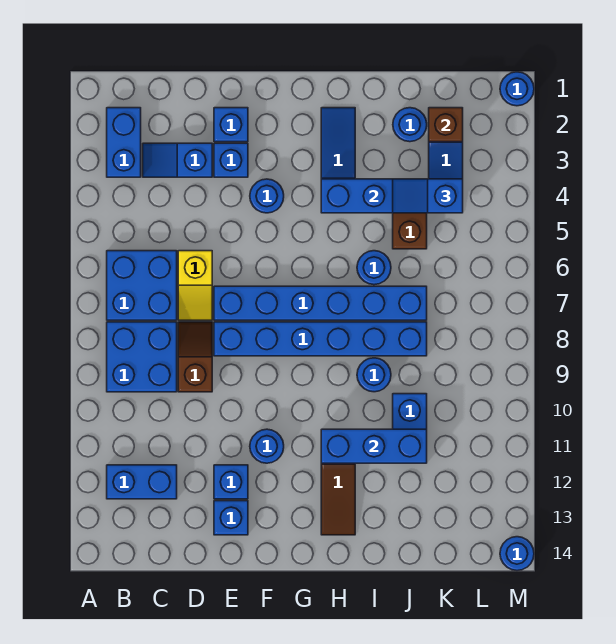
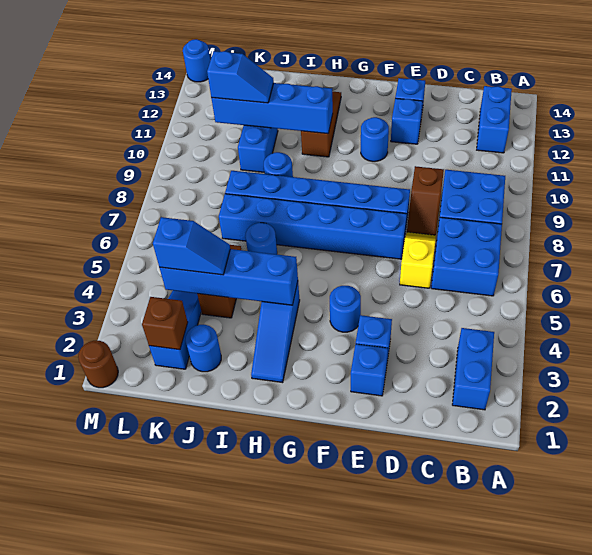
blue brick B12:C12 level 1 -> blue brick B12:B13 level 1
blue slope C3:D3 level 1 top D -> blue slope J11:K11 level 3 top K
blue brick H11:J11 level 2 -> blue brick H11:K11 level 2
blue round brick M1 level 1 -> brown round brick M1 level 1

